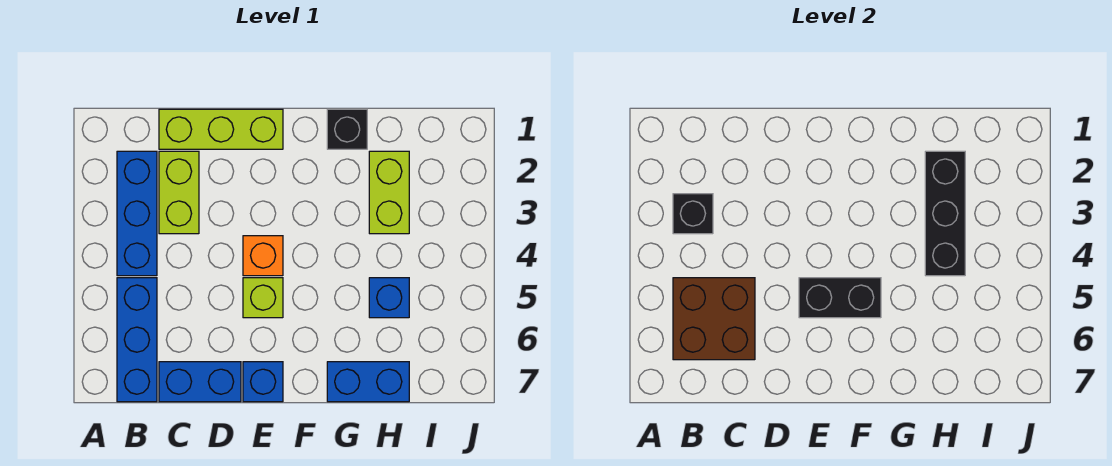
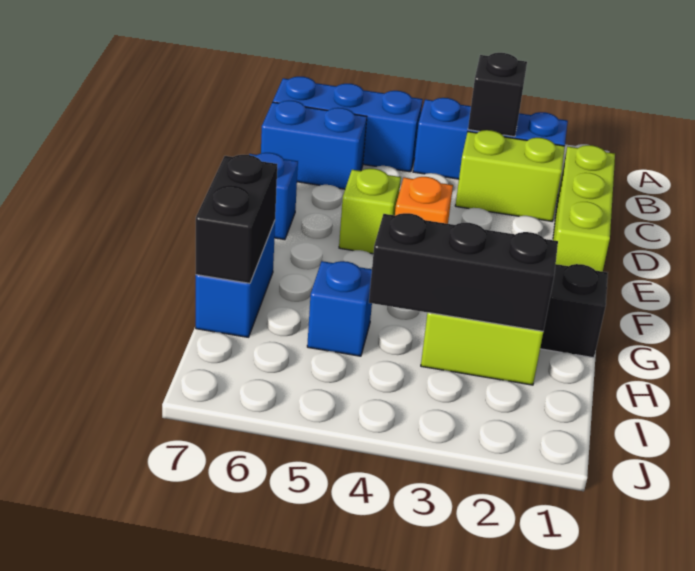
brown brick B5:C6 level 2 -> none
blue brick C7:D7 level 1 -> blue brick C6:C7 level 1
black brick E5:F5 level 2 -> black brick G7:H7 level 2

